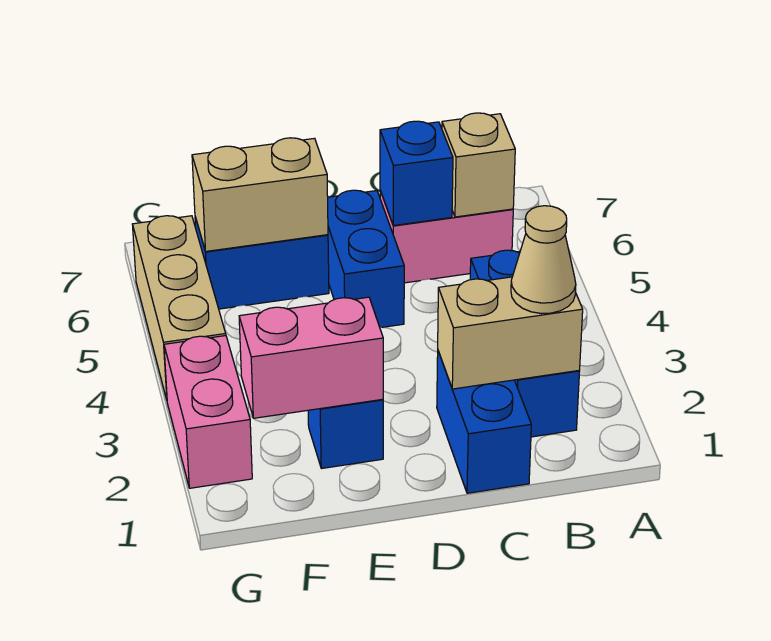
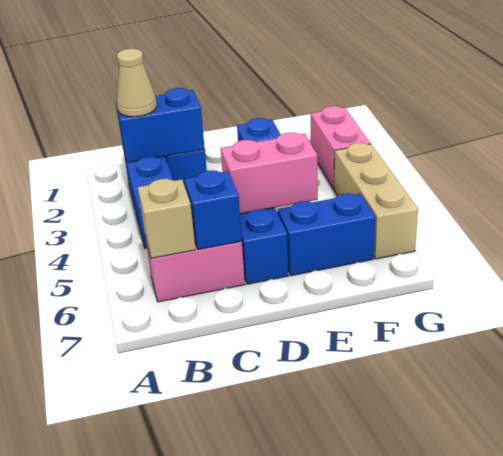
tan brick B2:C2 level 2 -> blue brick B2:C2 level 2
pink brick E2:F2 level 2 -> pink brick D5:E5 level 2
tan brick E6:F6 level 2 -> none

